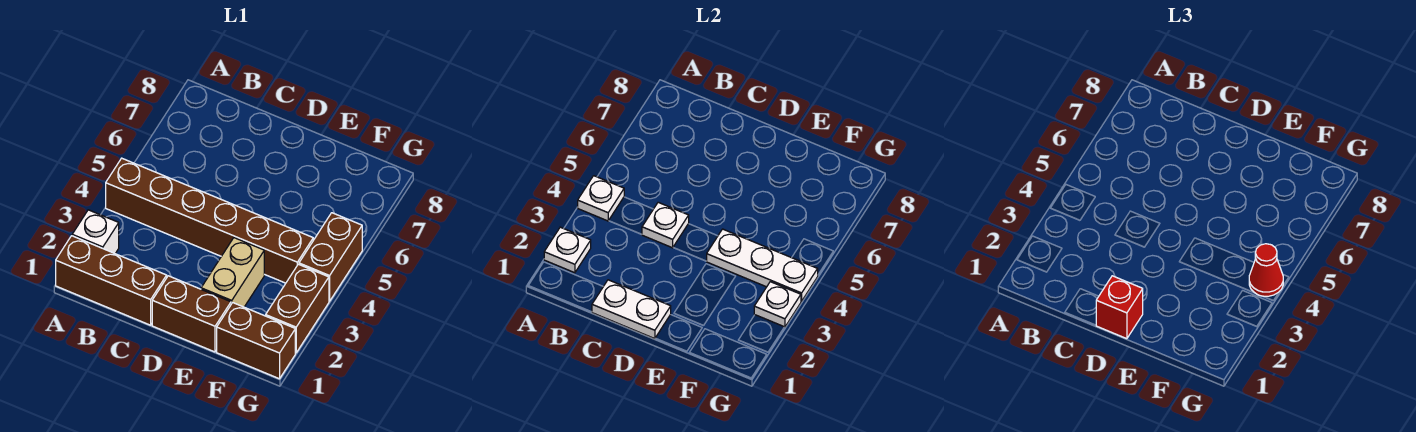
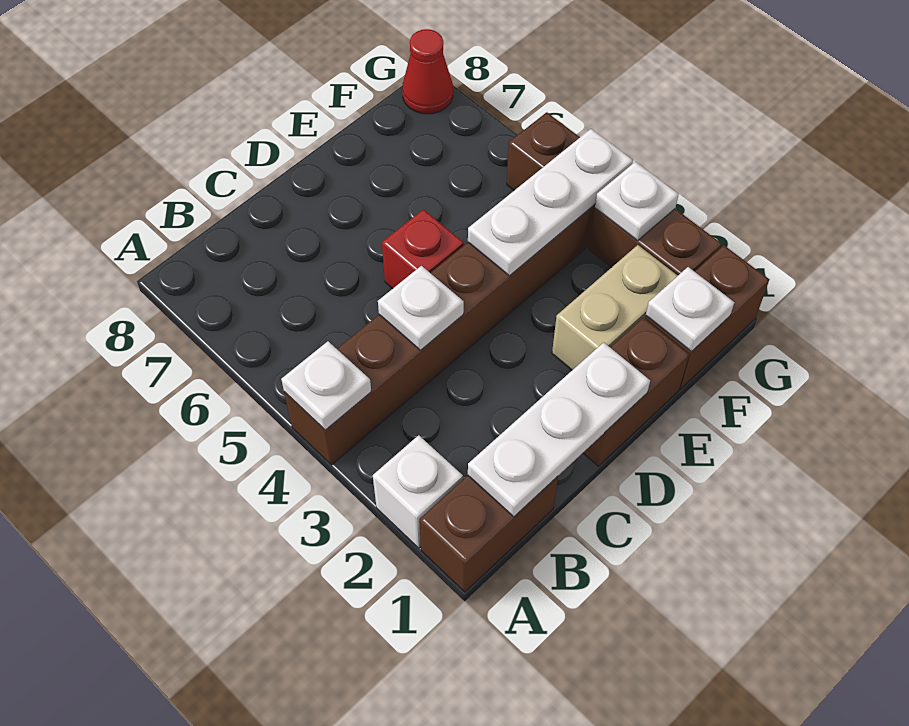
brown brick A1:C1 level 1 -> brown brick A1:B1 level 1
white plate A2 level 2 -> white plate F1 level 2
white plate C1:D1 level 2 -> white plate B1:D1 level 2
red brick D1 level 3 -> red brick D5 level 1
tan brick E2:E3 level 1 -> tan brick E2:F2 level 1
red cone G4 level 3 -> red cone G8 level 1

